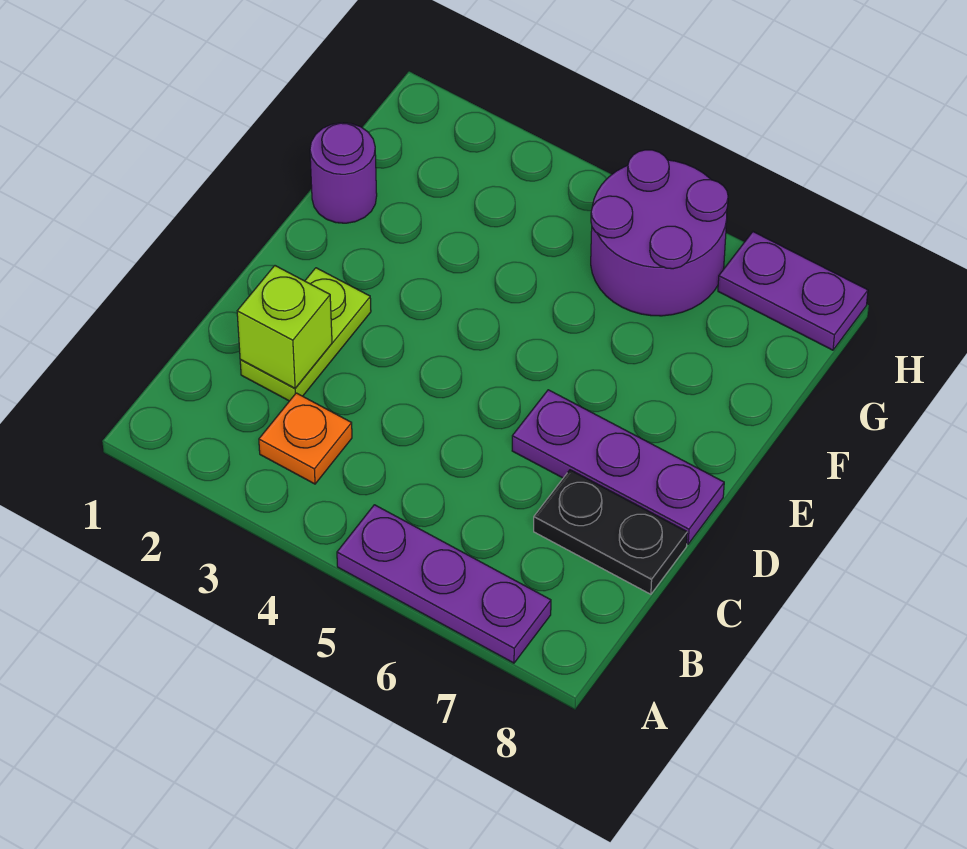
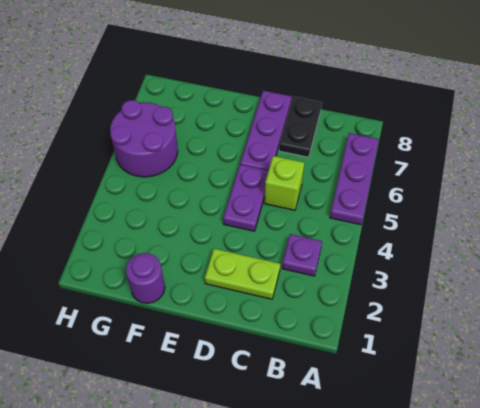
orange plate B3 level 1 -> purple plate B3 level 1
lime brick C2 level 2 -> lime brick C5 level 1
purple plate H7:H8 level 1 -> purple plate D4:D5 level 1

